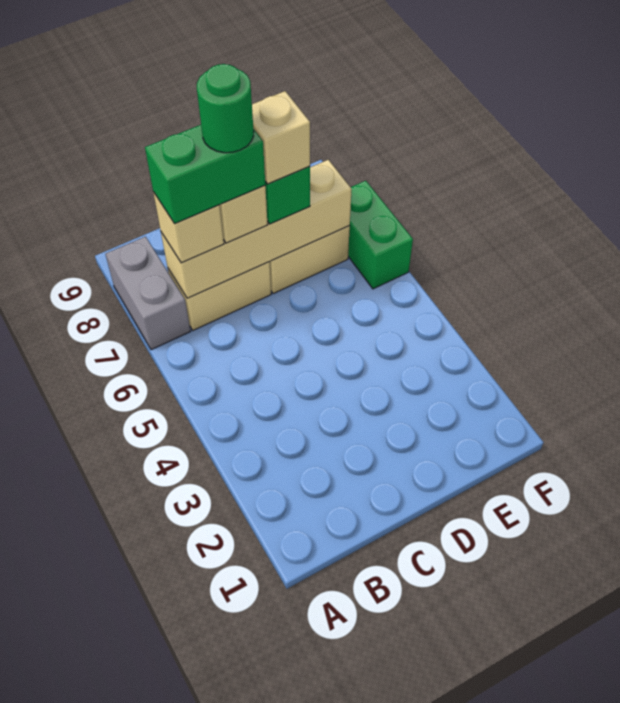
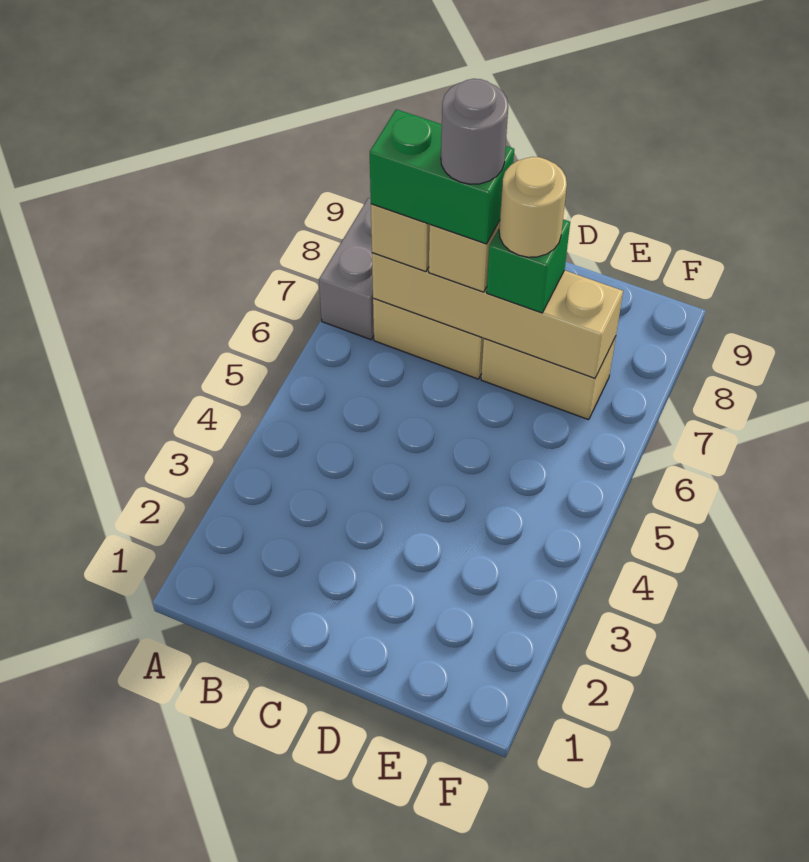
green round brick C7 level 5 -> grey round brick C7 level 5
tan brick D7 level 4 -> tan round brick D7 level 4
green brick F6:F7 level 1 -> none

